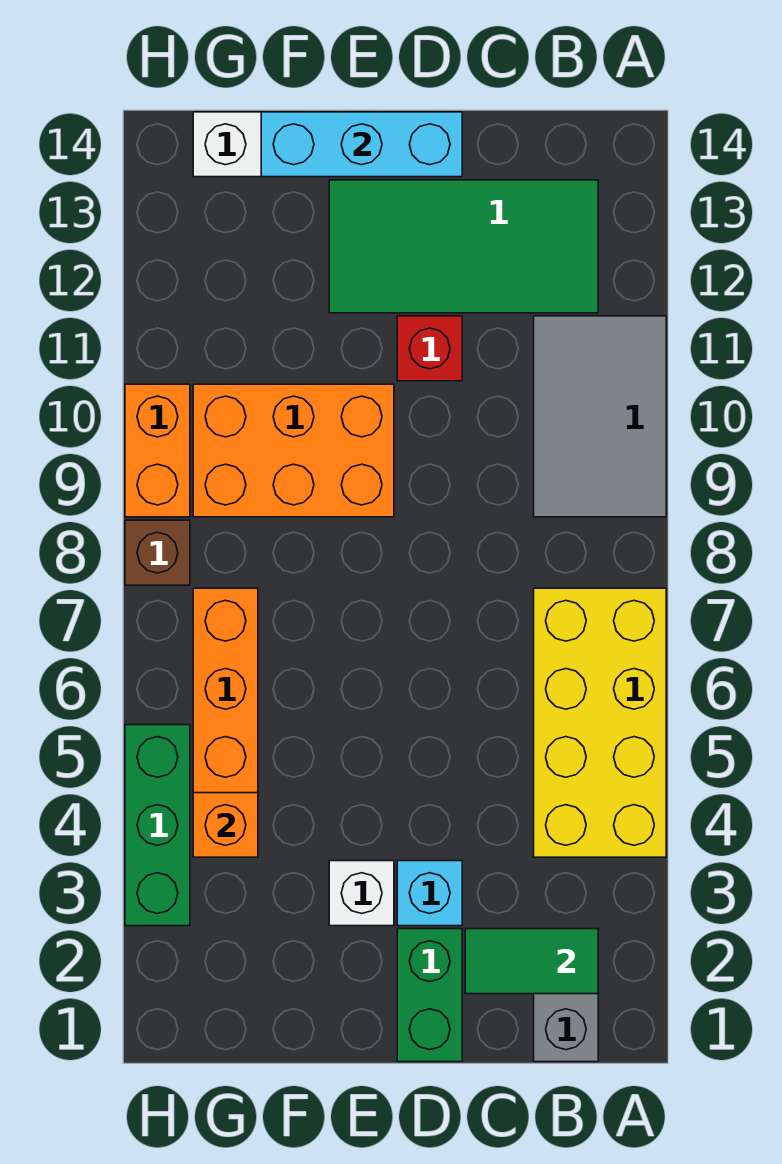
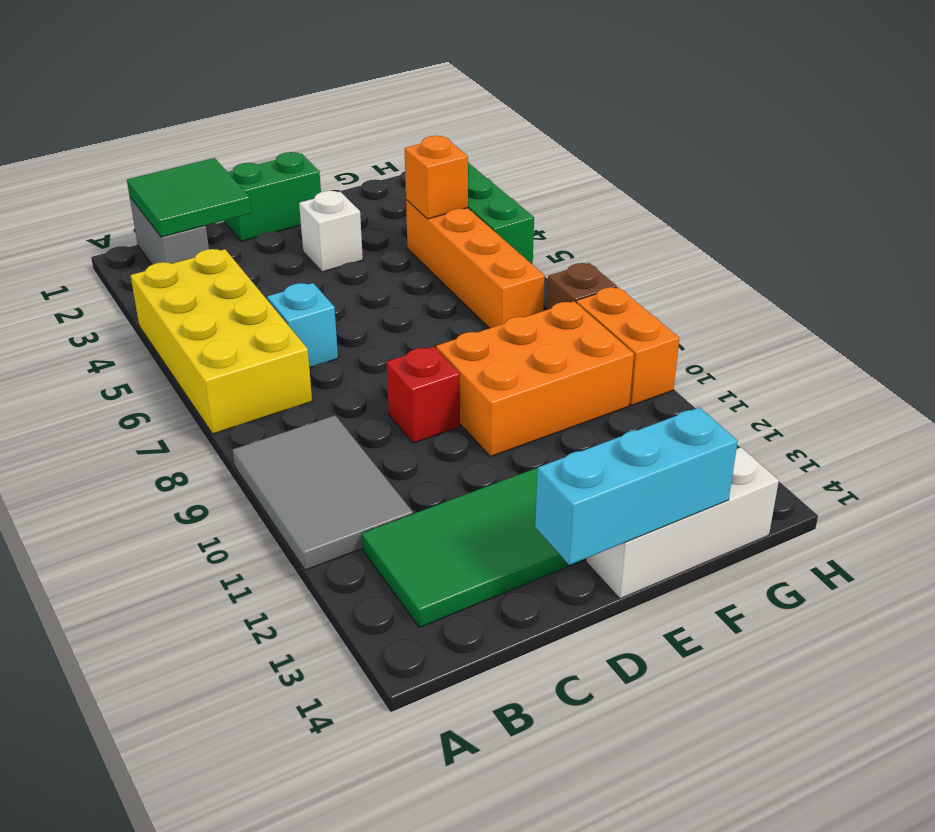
green tile B2:C2 level 2 -> green tile B1:C2 level 2
green brick D1:D2 level 1 -> green brick D1:E1 level 1
cyan brick D3 level 1 -> cyan brick C6 level 1
red brick D11 level 1 -> red brick D9 level 1

